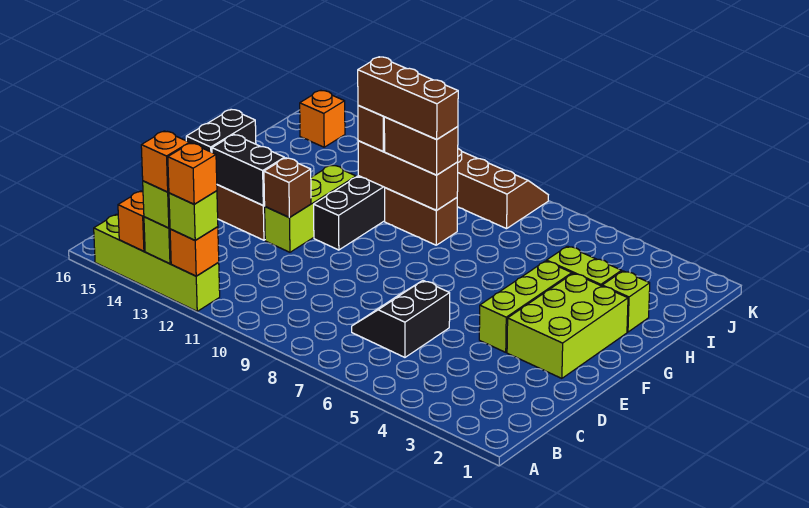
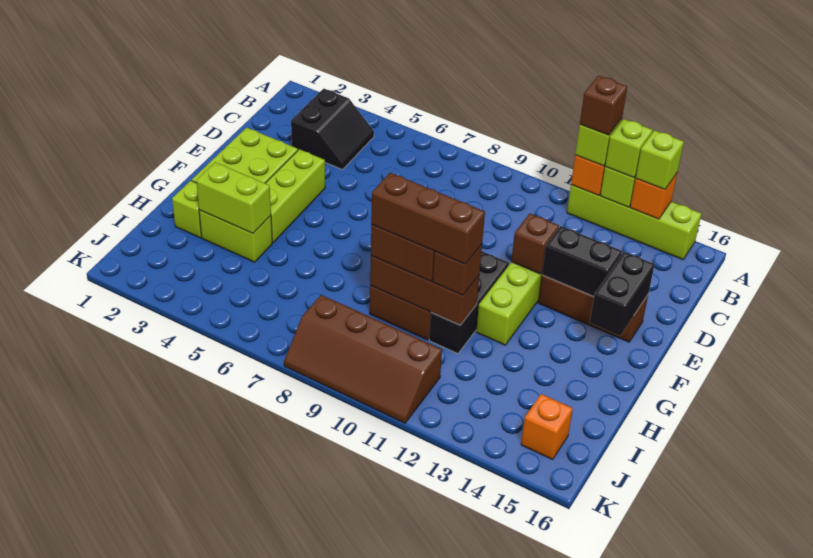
orange brick A12 level 4 -> brown brick A12 level 4
orange brick A13 level 4 -> none
none -> lime brick A14 level 3
black slope C6:D7 level 1 top 6 -> black slope B3:C4 level 1 top 3
none -> lime brick H3:H4 level 2

